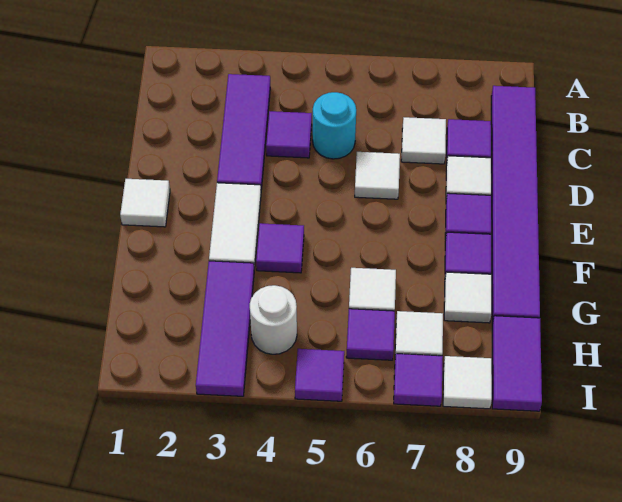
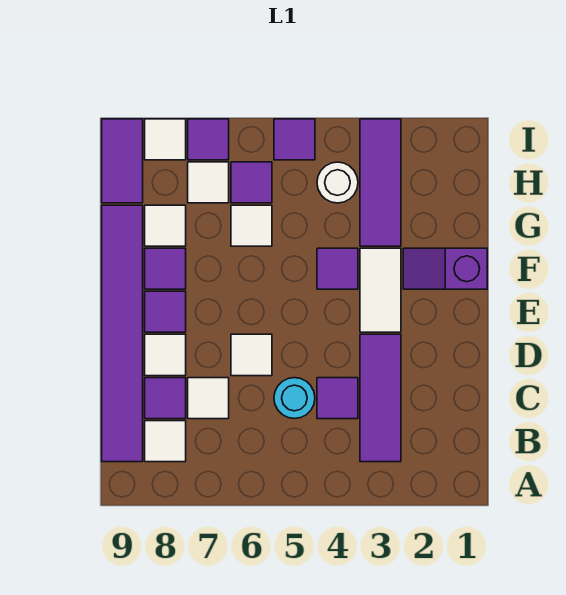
white tile E1 level 1 -> white tile B8 level 1
none -> purple slope F1:F2 level 1 top 1

